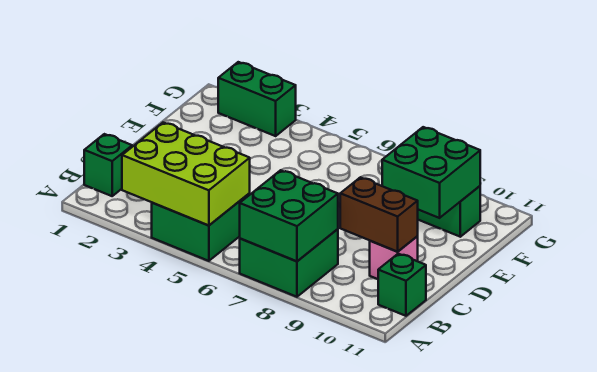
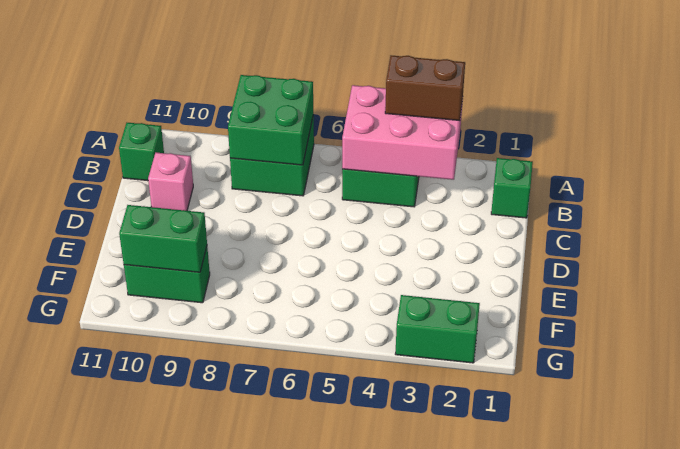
lime brick A3:B5 level 2 -> pink brick A3:B5 level 2
brown brick C9:C10 level 2 -> brown brick A3:A4 level 3
green brick E9:F10 level 2 -> green brick F9:F10 level 2

